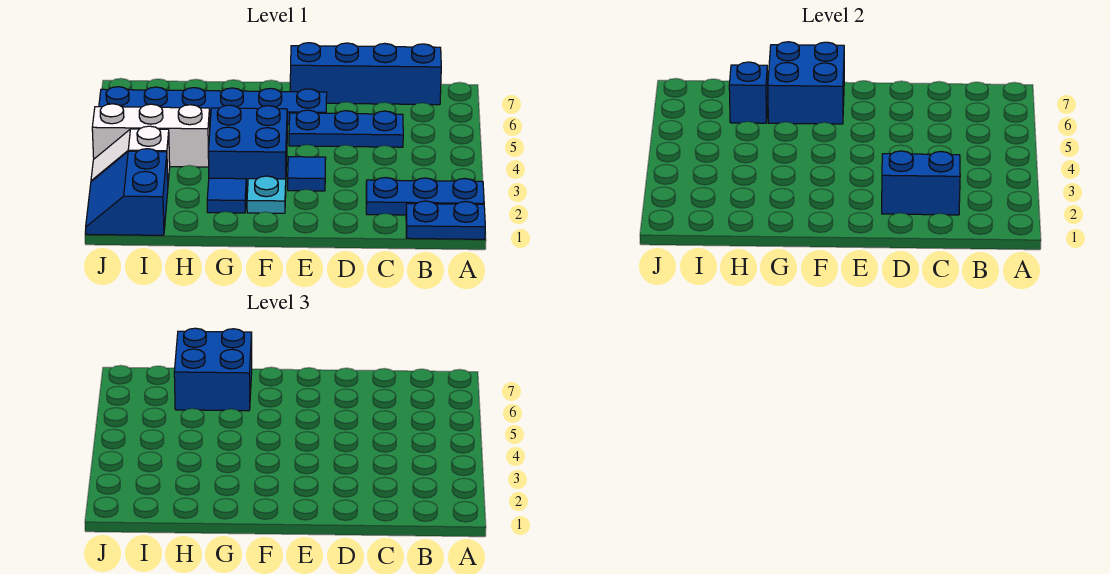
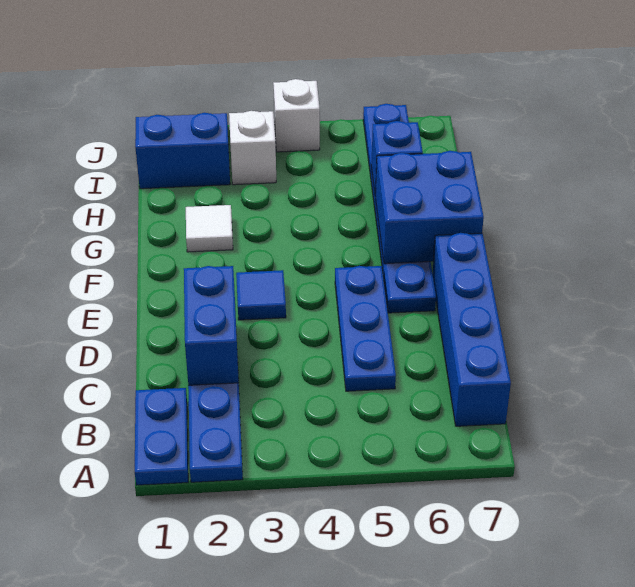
cyan plate F2 level 1 -> none
blue brick F3:G4 level 1 -> none
blue tile G2 level 1 -> white tile G2 level 1
blue brick G6:H7 level 3 -> none
white brick H4:J4 level 1 -> white brick J4 level 1

